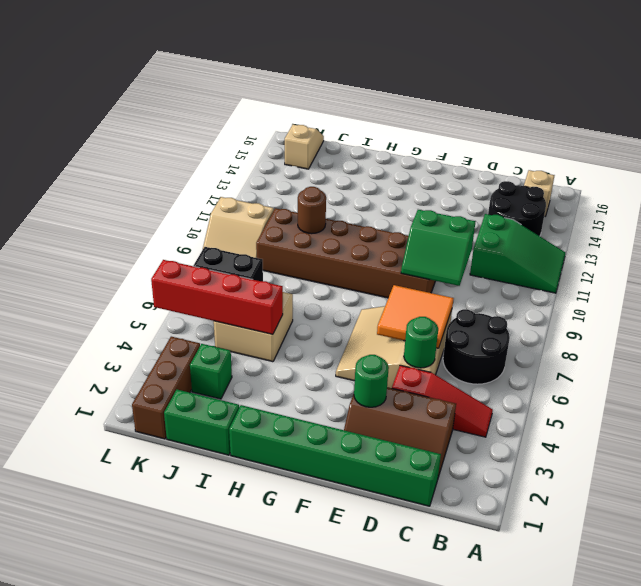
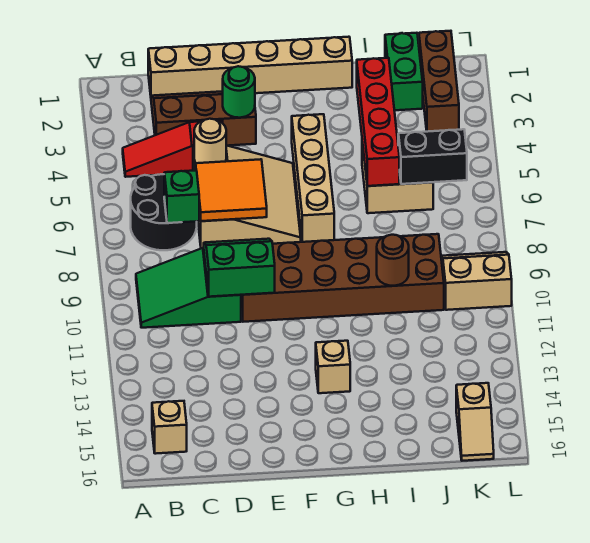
green slope A11:C12 level 1 top C -> green slope B9:D10 level 1 top D
black round brick B13:C14 level 1 -> none
green brick C1:H1 level 1 -> tan brick C1:H1 level 1
green round brick D5 level 2 -> tan round brick D5 level 2
none -> tan brick G4:G7 level 1
none -> tan brick G13 level 1
green brick I1:J1 level 1 -> green brick J1:J2 level 1
red brick I5:L5 level 2 -> red brick I3:I6 level 2
green brick J3 level 1 -> green brick C7 level 2

